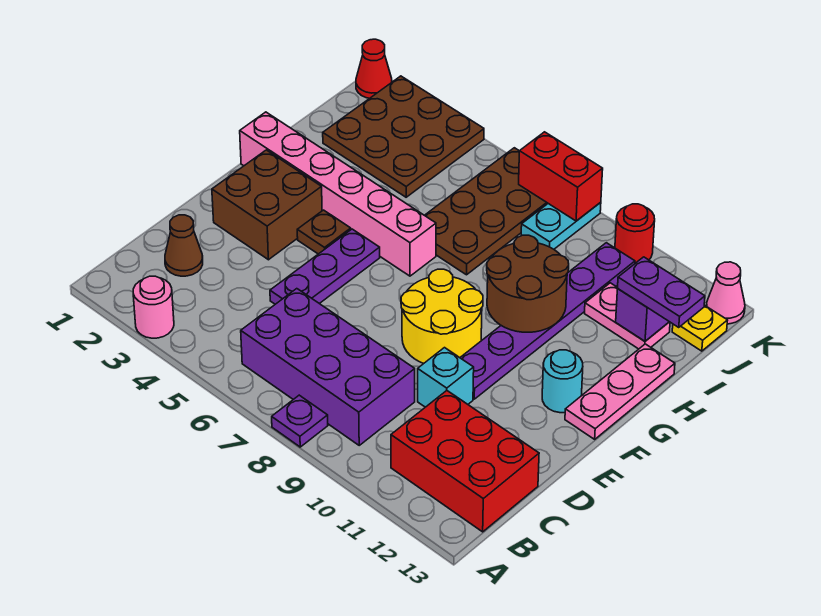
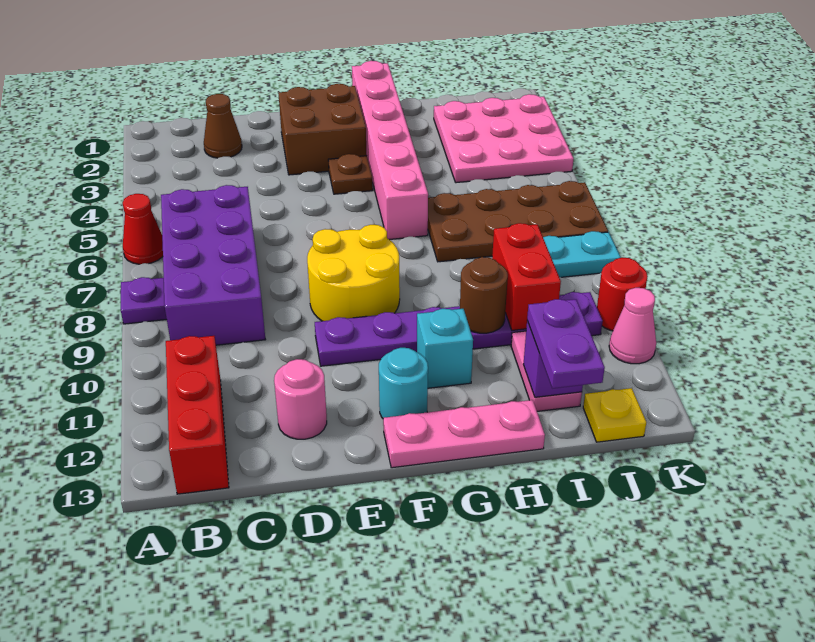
pink round brick A3 level 1 -> pink round brick D12 level 1
red brick B11:C13 level 1 -> red brick B11:B13 level 1
purple plate D5:F5 level 1 -> none
cyan brick D10 level 1 -> cyan brick G11 level 1
brown round brick G9:H10 level 2 -> brown round brick H10 level 2
brown plate I2:K4 level 1 -> pink plate I2:K4 level 1
red cone K1 level 1 -> red cone A6 level 1
red brick K7:K8 level 2 -> red brick I9:I10 level 2
pink cone K13 level 1 -> pink cone K11 level 1

